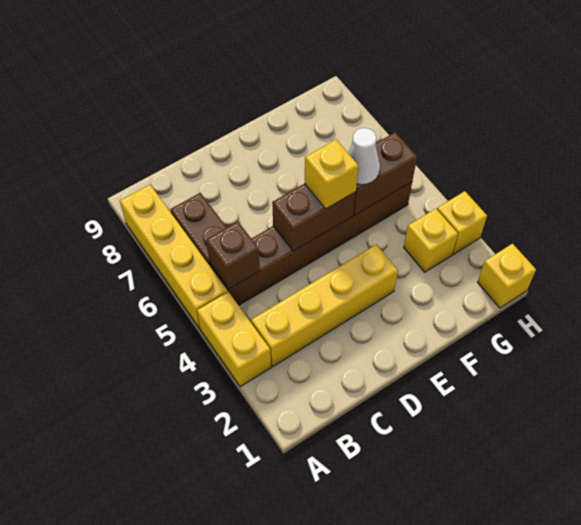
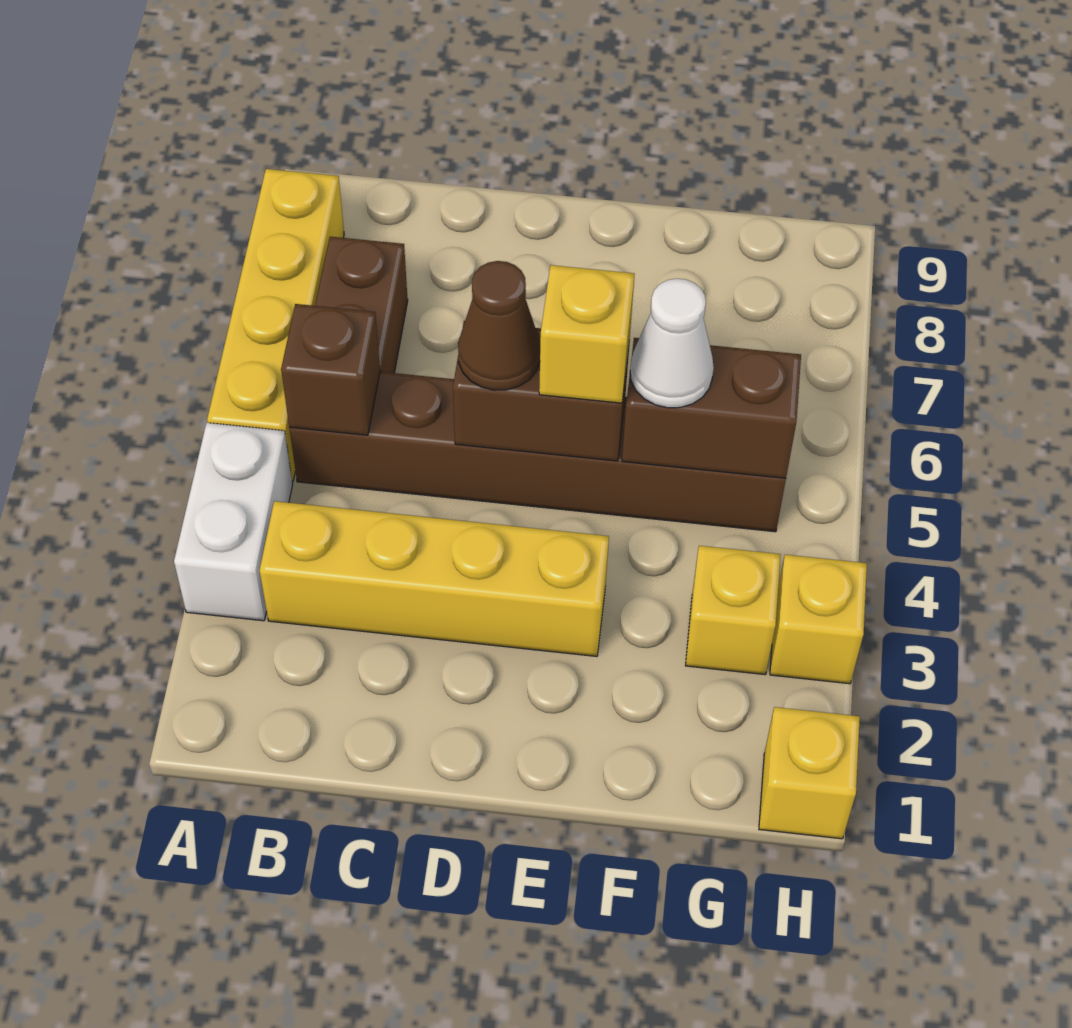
yellow brick A3:A4 level 1 -> white brick A3:A4 level 1
none -> brown cone D5 level 3

